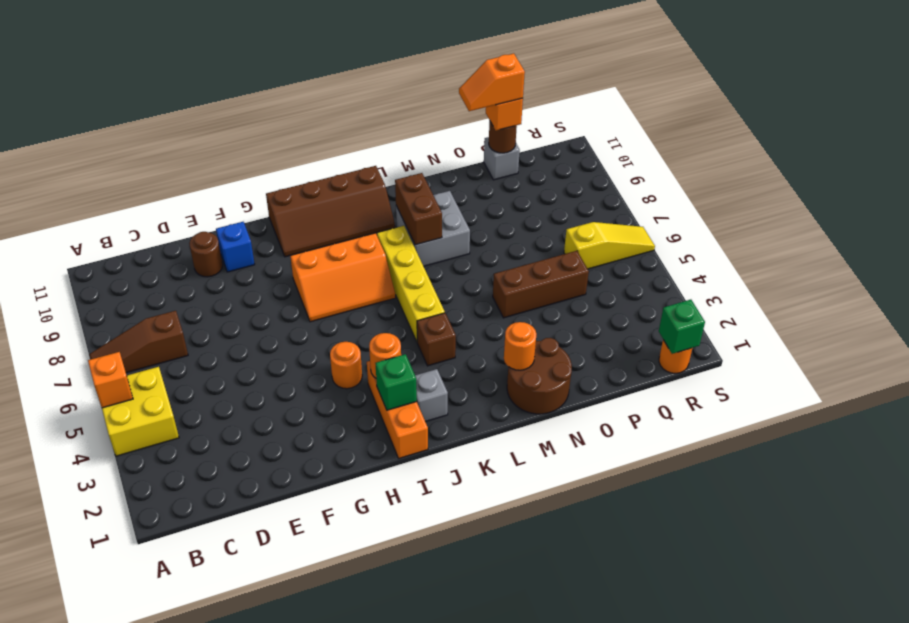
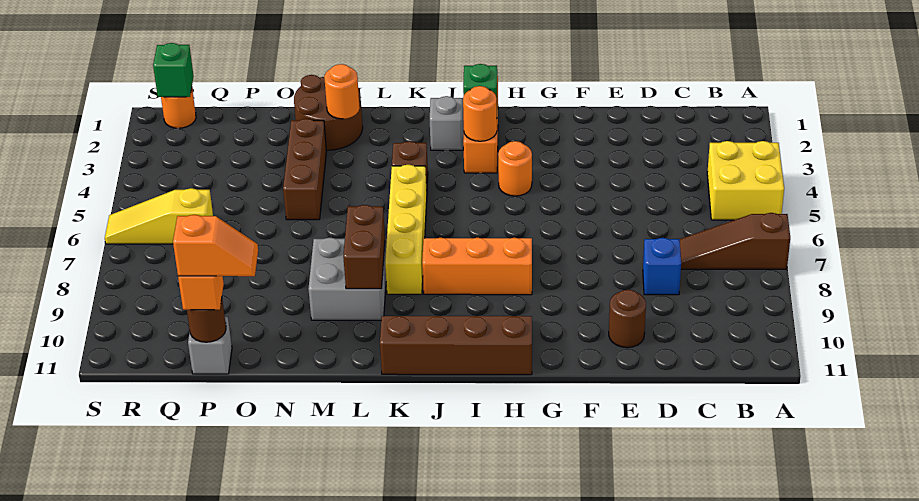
orange brick A5 level 2 -> none
brown slope A7:C7 level 1 top C -> brown slope A7:C7 level 1 top A
blue brick F10 level 1 -> blue brick D8 level 1
brown brick N5:P5 level 1 -> brown brick N3:N5 level 1

